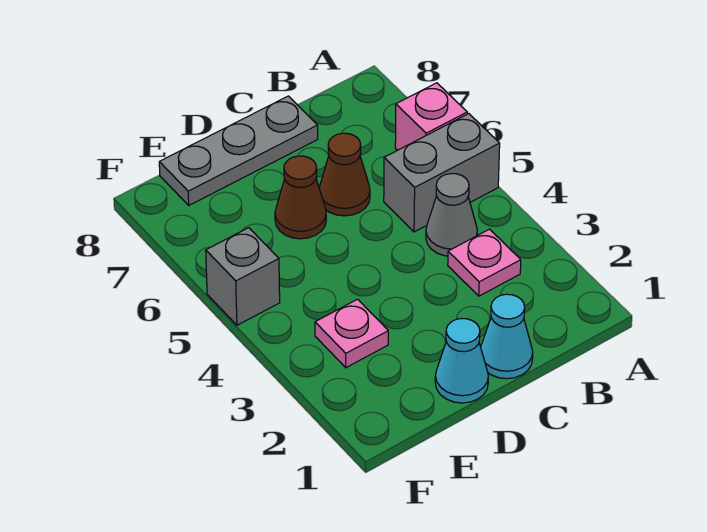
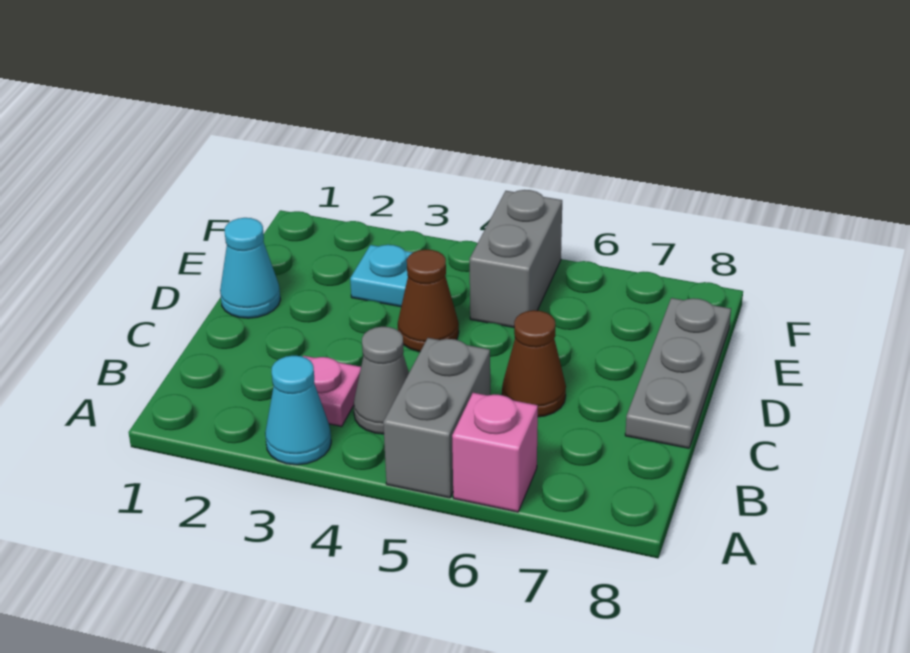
cyan cone C1 level 1 -> cyan cone A3 level 1
brown cone D6 level 1 -> brown cone D4 level 1
pink plate E3 level 1 -> cyan plate E3 level 1
grey brick F5 level 1 -> grey brick E5:F5 level 1

